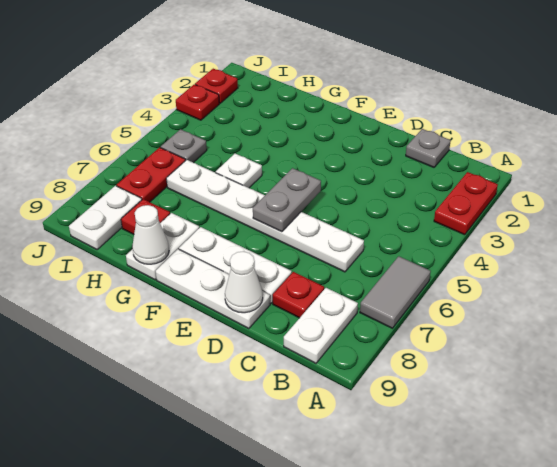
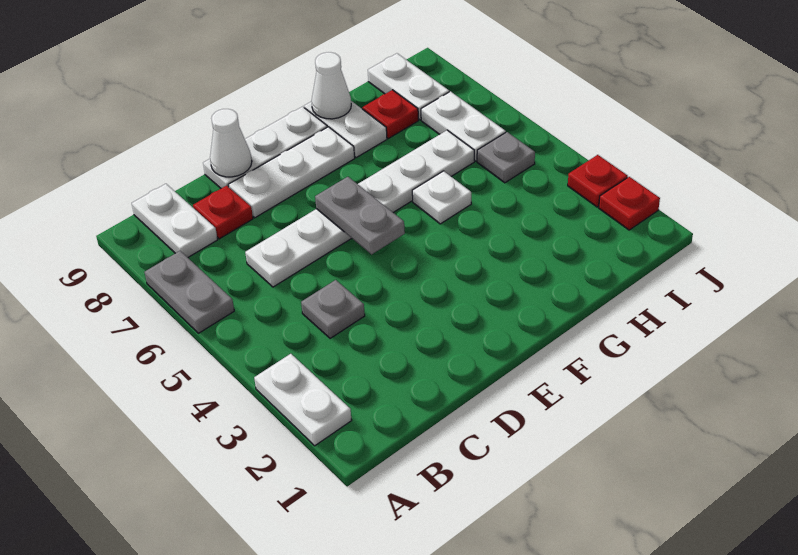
red plate A2:A3 level 1 -> white plate A2:A3 level 1
grey tile A6:A7 level 1 -> grey plate A6:A7 level 1
grey plate C1 level 1 -> grey plate C4 level 1
red plate I6:I7 level 1 -> white plate I6:I7 level 1

